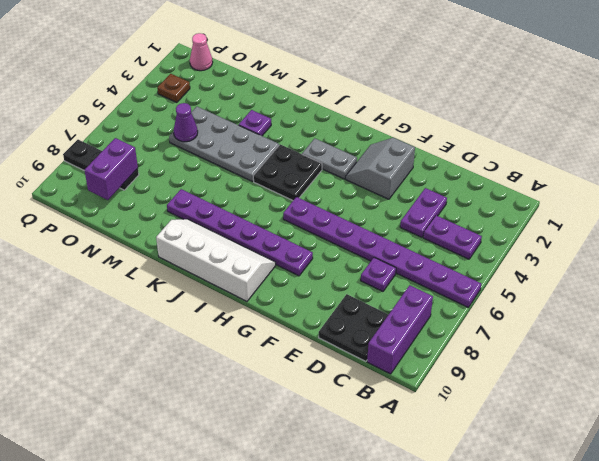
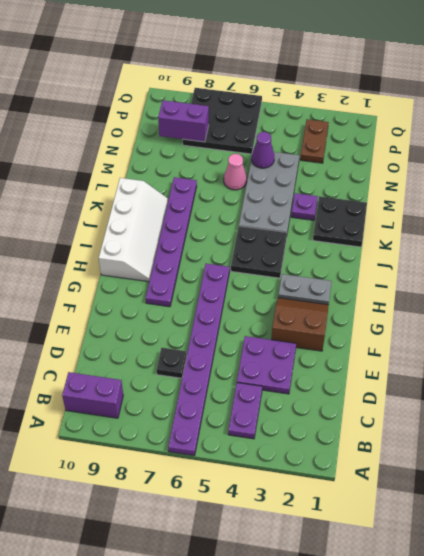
purple brick B8:B10 level 1 -> purple brick B9:B10 level 1
black plate C9:D10 level 1 -> black plate K1:L2 level 1
purple plate D3:D4 level 1 -> purple plate D3:E4 level 1
purple plate D7 level 1 -> black plate D7 level 1
grey slope F2:G3 level 1 top F -> brown slope F2:G3 level 1 top F
grey plate H3:I3 level 1 -> grey plate H2:H3 level 1
black plate O8:Q8 level 1 -> black plate O6:Q8 level 1
pink cone P1 level 1 -> pink cone M6 level 1
brown plate P3 level 1 -> brown plate O3:P3 level 1

